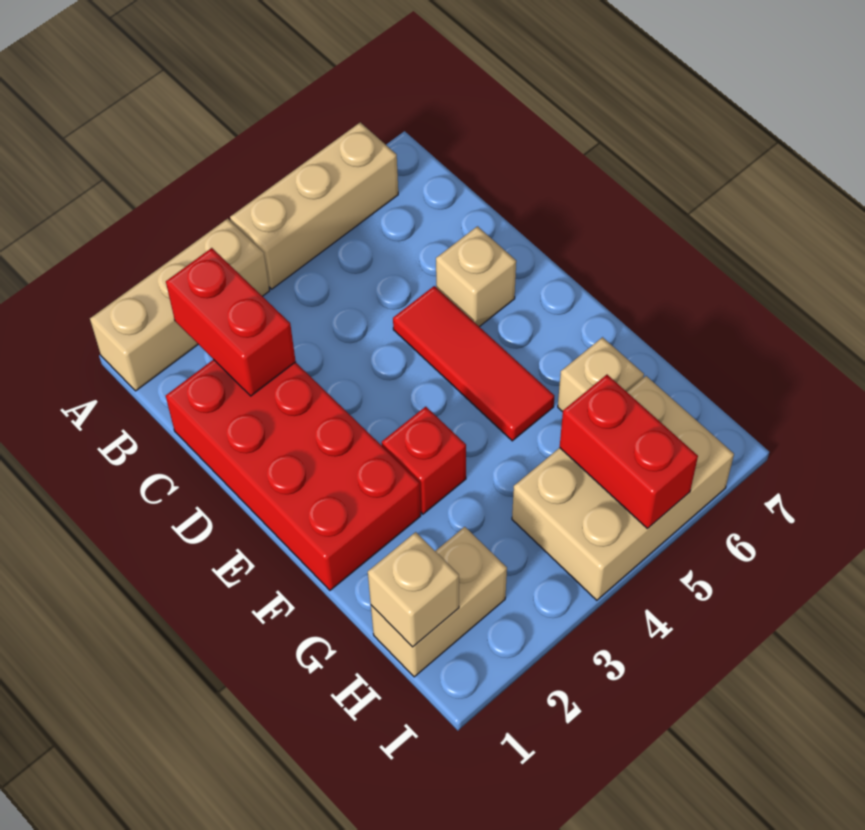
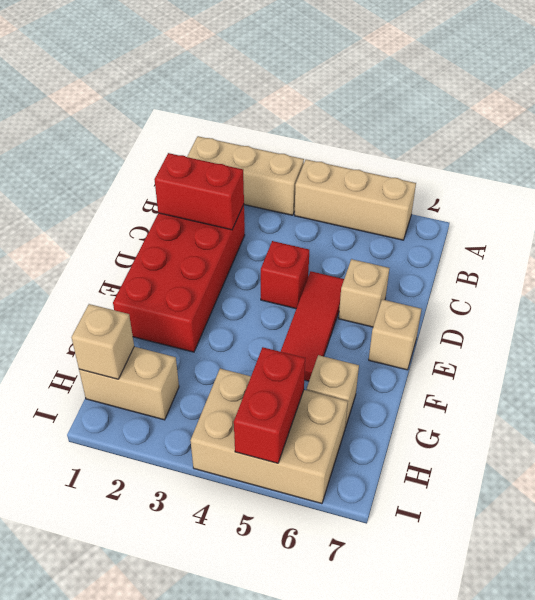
red brick B2:C2 level 2 -> red brick C1:C2 level 2
none -> tan brick E7 level 1
red brick F3 level 1 -> red brick D4 level 1

